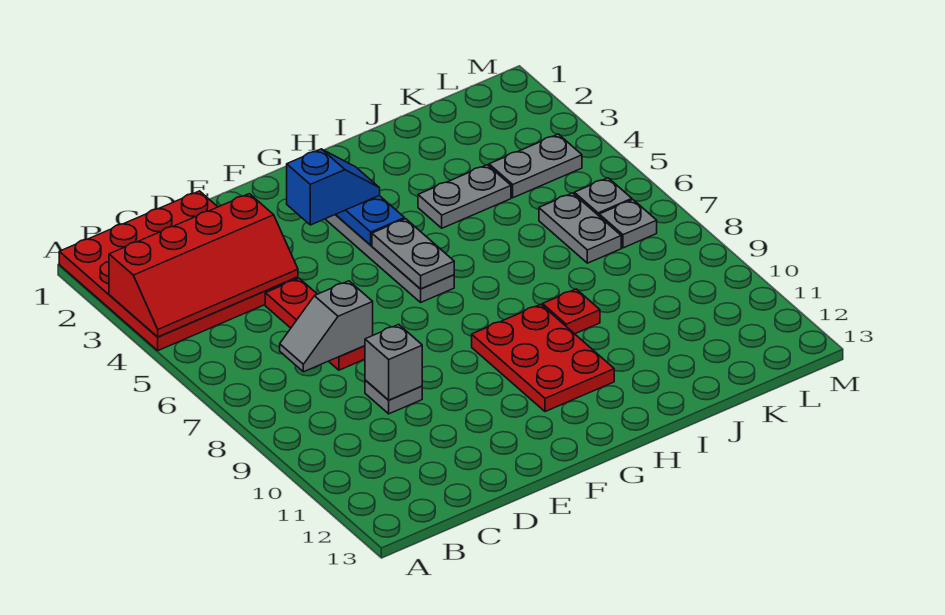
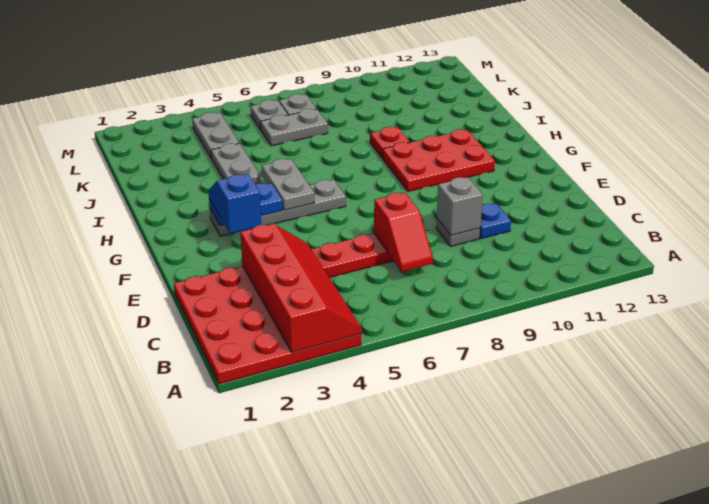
grey slope C7:D7 level 2 top D -> red slope C7:D7 level 2 top D
none -> blue plate D10 level 1
grey plate G5:G6 level 2 -> grey plate G5:H5 level 2

